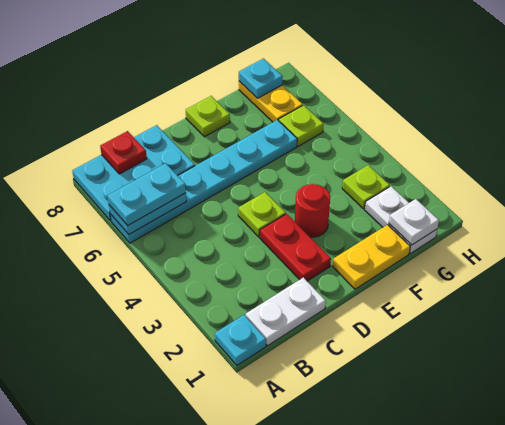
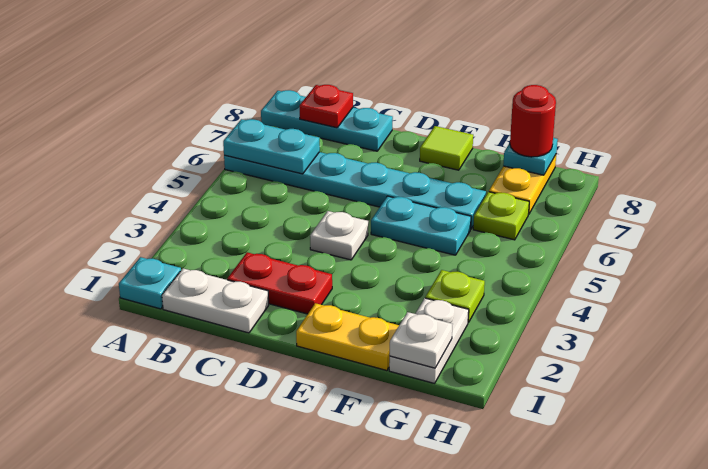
cyan plate A6:B6 level 3 -> cyan plate E5:F5 level 1
cyan plate A7:C8 level 1 -> cyan plate A8:C8 level 1
red plate D2:D3 level 1 -> red plate C2:D2 level 1
lime plate D4 level 1 -> white plate D4 level 1
red round brick E3 level 1 -> red round brick G8 level 3
lime plate E8 level 1 -> lime tile E8 level 1

